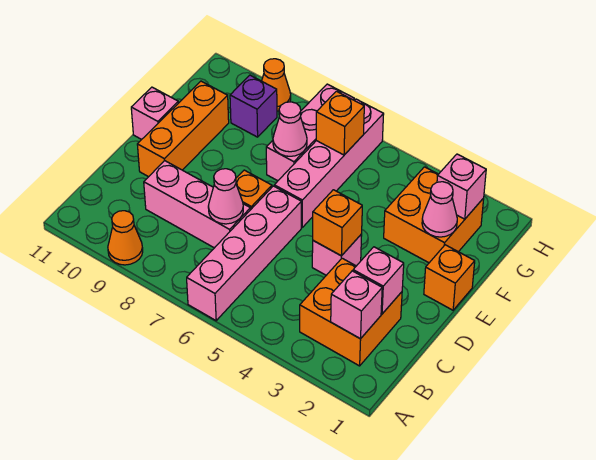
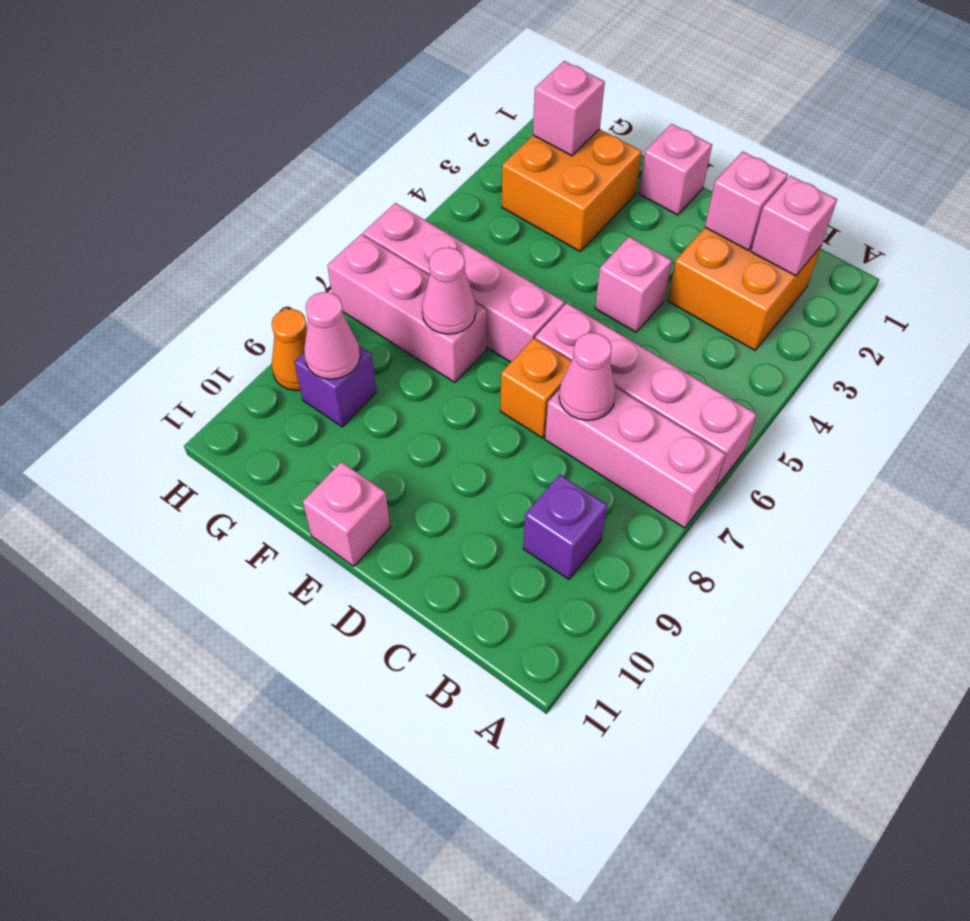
orange cone A9 level 1 -> none
none -> purple brick B9 level 1
pink brick C7:C9 level 1 -> pink brick A7:C7 level 1
orange brick D4 level 2 -> none
orange brick D10:F10 level 1 -> none
orange brick E1 level 1 -> pink brick E1 level 1
pink cone F2 level 2 -> pink cone G9 level 2
orange brick G6 level 2 -> none

